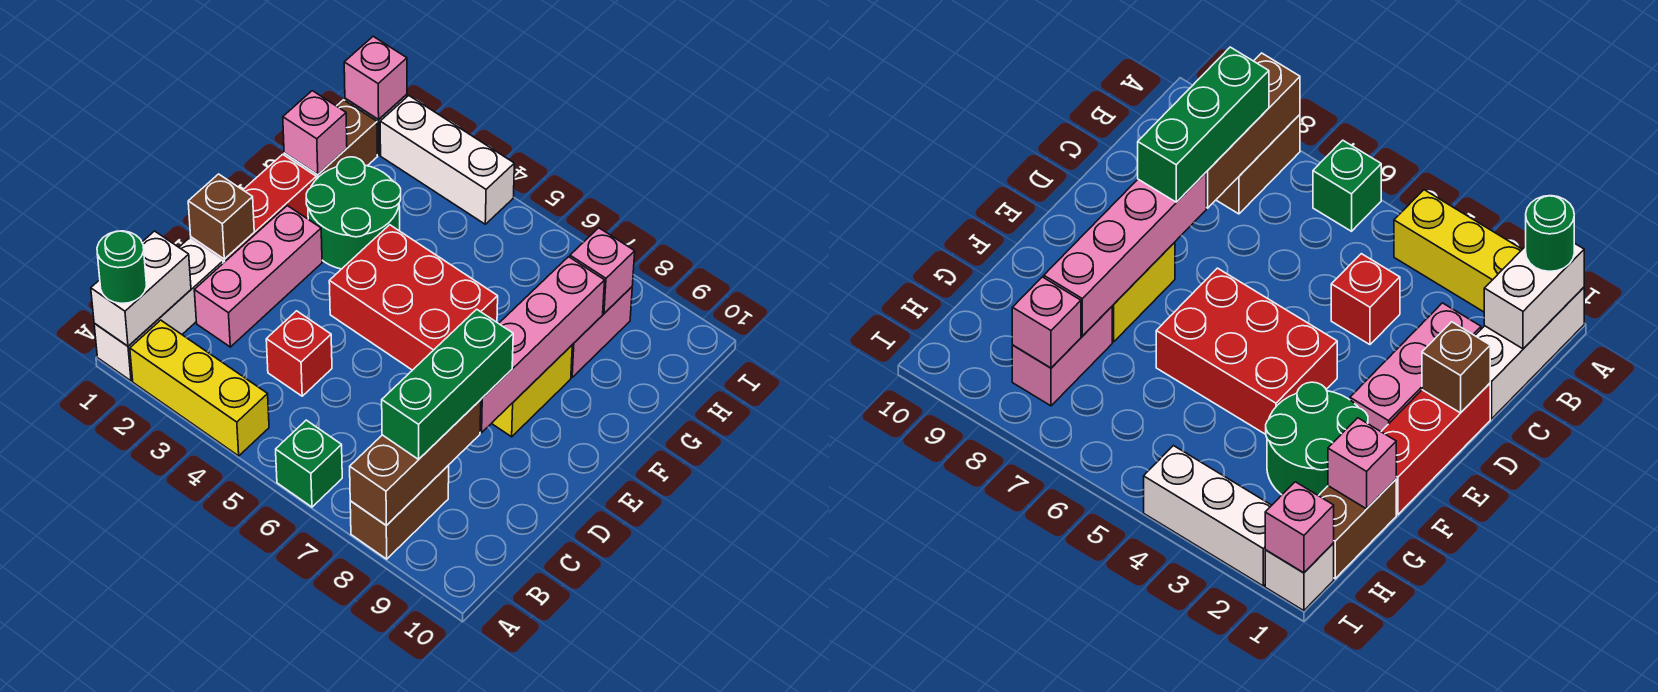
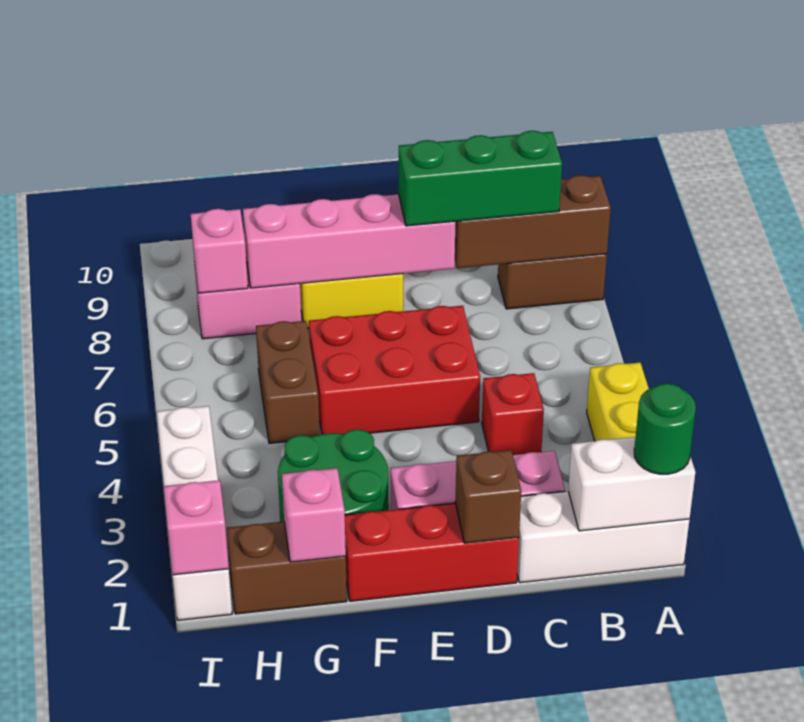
green brick A6 level 1 -> none
red brick E4:F6 level 1 -> red brick D5:F6 level 1
none -> brown brick G5:G6 level 1

